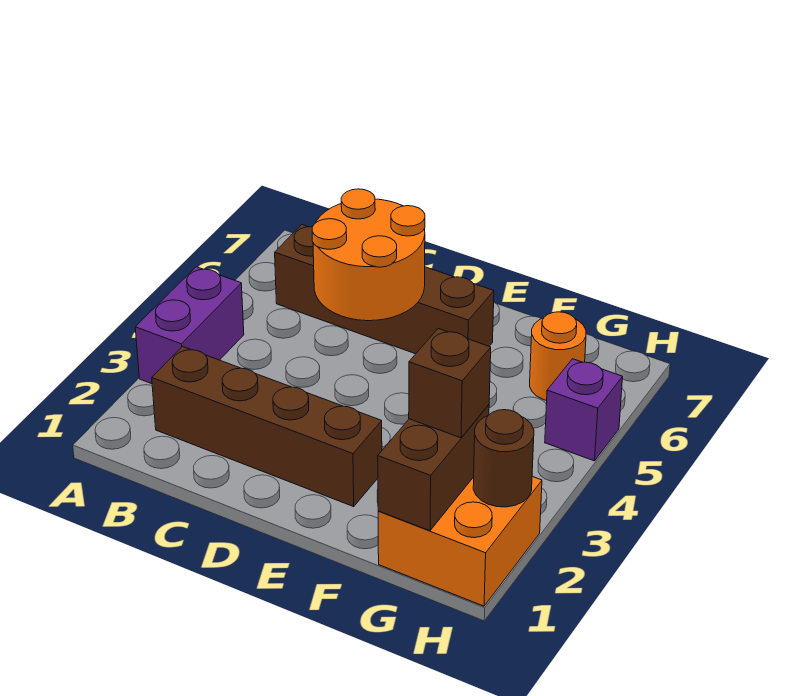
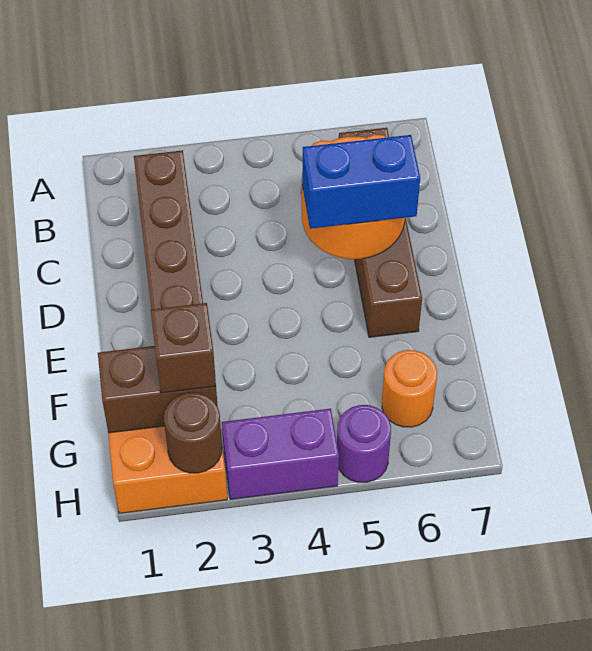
purple brick A3:A4 level 1 -> purple brick H3:H4 level 1
none -> blue brick D5:D6 level 3
purple brick H5 level 1 -> purple round brick H5 level 1

